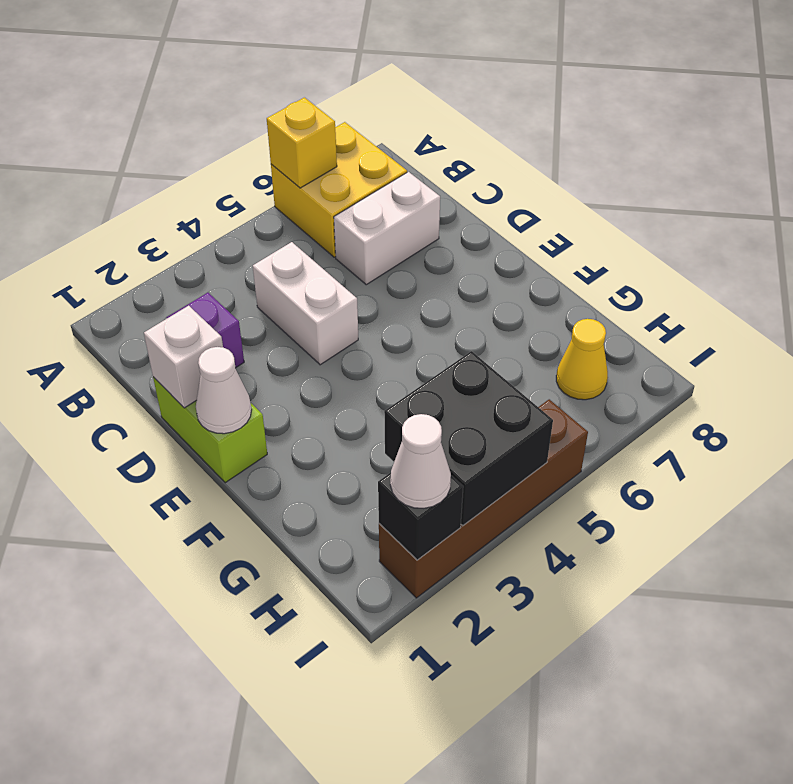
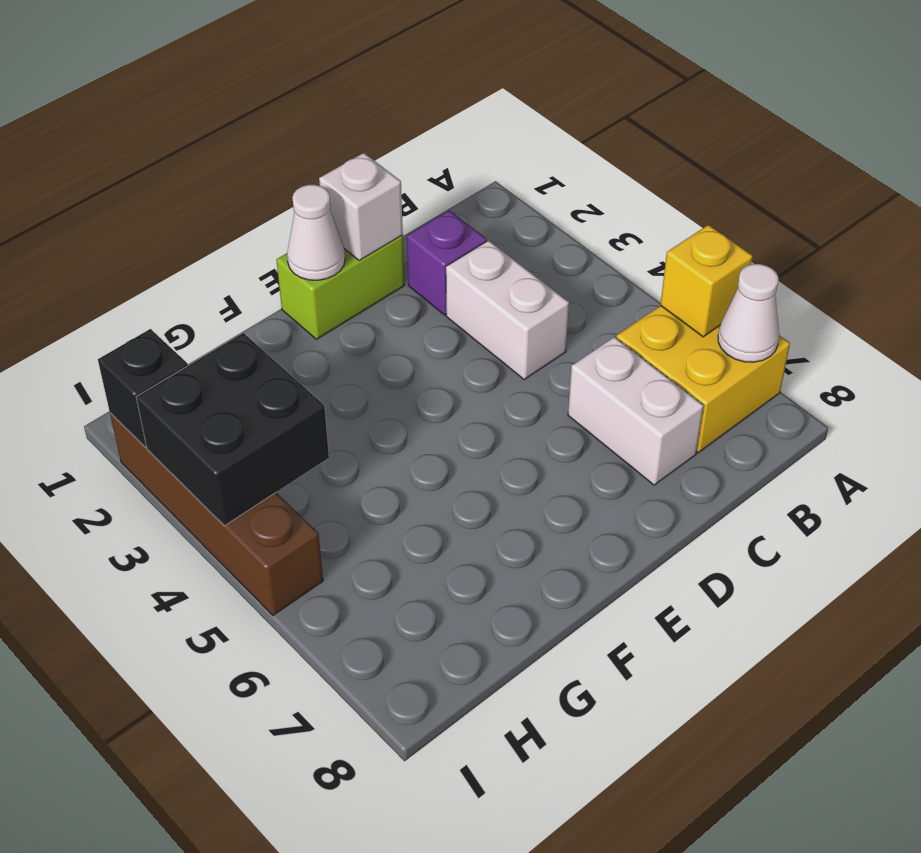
white brick C4:D4 level 1 -> white brick C3:C4 level 1
yellow cone H7 level 1 -> none
white cone I2 level 3 -> white cone A7 level 2

